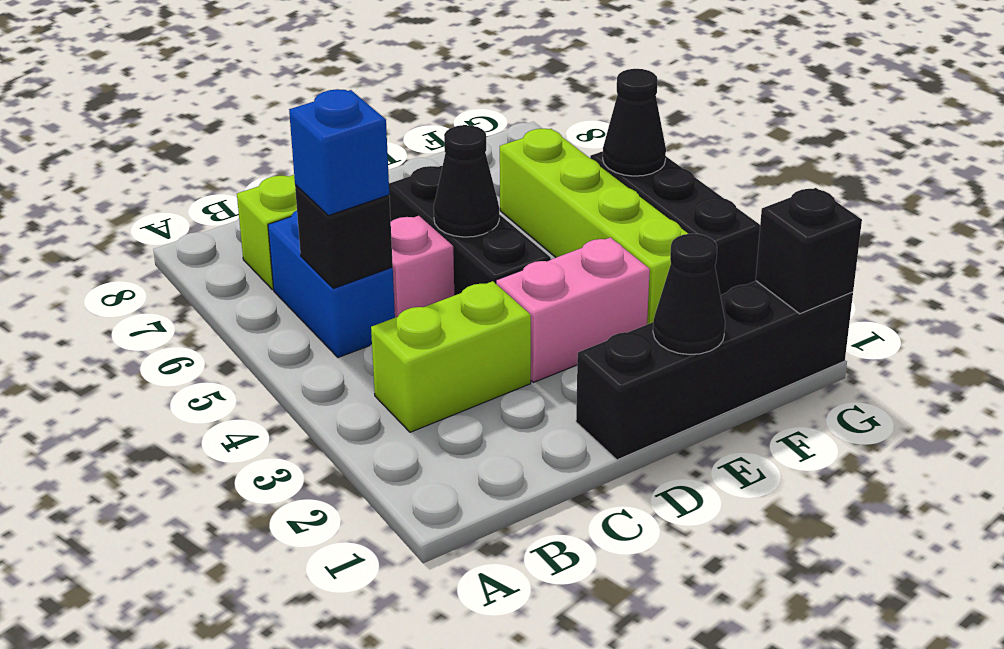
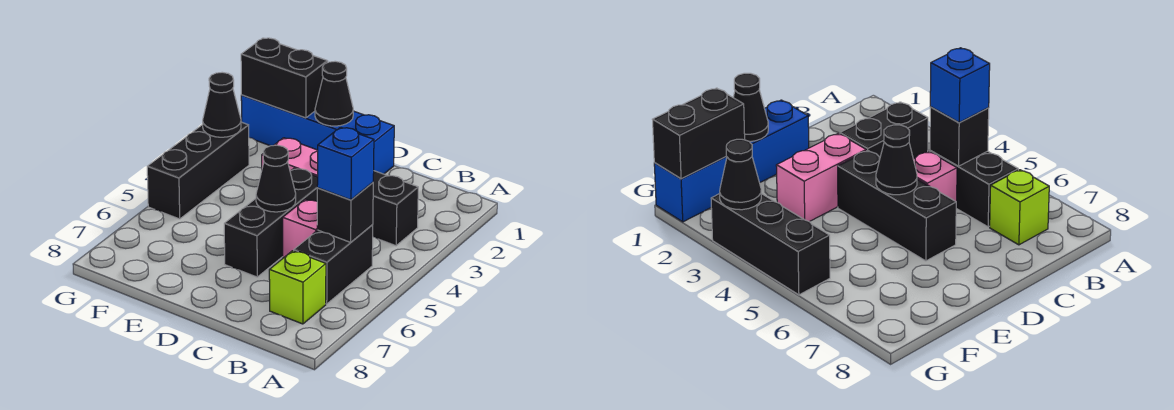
lime brick B3:C3 level 1 -> black brick B3:C3 level 1
blue brick B5:B6 level 1 -> black brick B5:B6 level 1
black brick D1:G1 level 1 -> blue brick D1:G1 level 1
lime brick F3:F6 level 1 -> none
black brick G1 level 2 -> black brick F1:G1 level 2
black cone G5 level 2 -> black cone G3 level 2

